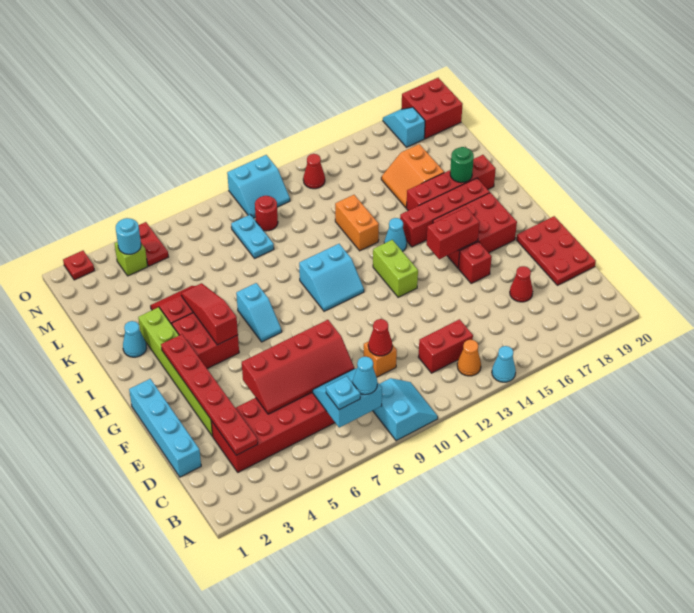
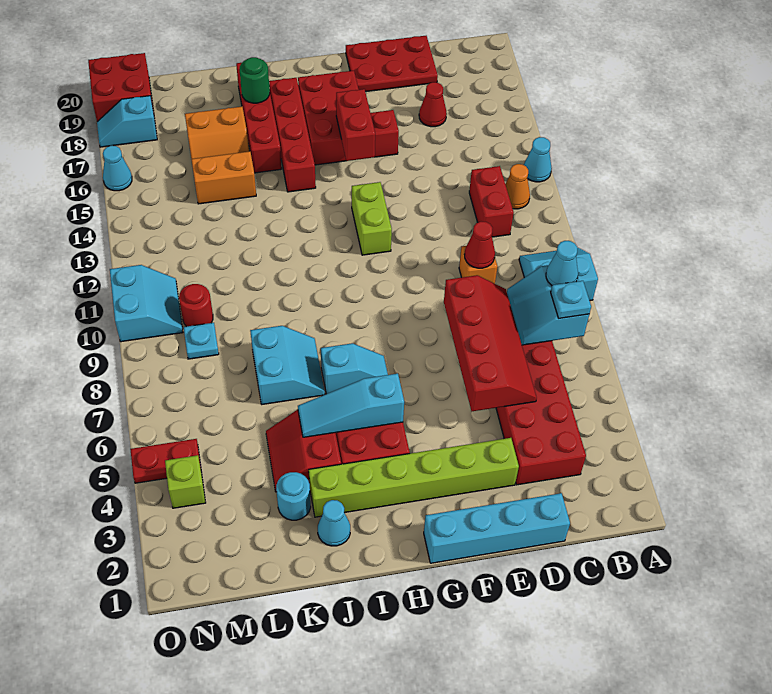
red plate C3:H3 level 2 -> none
lime brick G13:H13 level 1 -> lime brick G12:G13 level 1
red slope H5:J5 level 2 top H -> cyan slope H5:J5 level 2 top H
cyan slope H10:I11 level 1 top I -> cyan slope J7:K8 level 1 top K
cyan cone I14 level 1 -> cyan cone O16 level 1
orange brick J13:K13 level 1 -> orange brick K15:L15 level 1
cyan plate L9:M9 level 1 -> cyan plate M9 level 1
cyan round brick N4 level 2 -> cyan round brick K3 level 1
red cone N13 level 1 -> none
red plate O2 level 1 -> none

